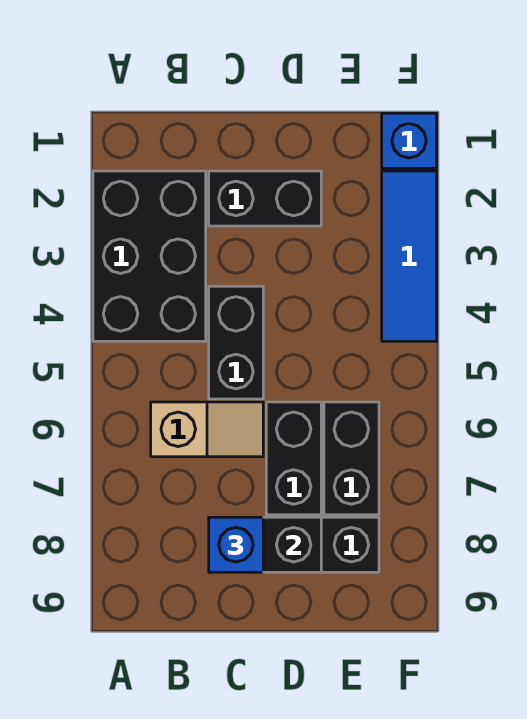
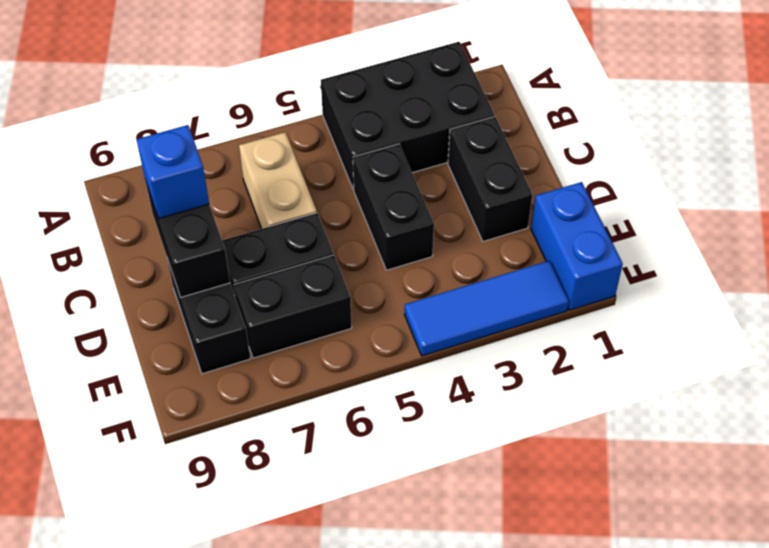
tan slope B6:C6 level 1 top B -> tan brick B6:C6 level 1
black brick C4:C5 level 1 -> black brick C4:D4 level 1
blue brick F1 level 1 -> blue brick E1:F1 level 1

